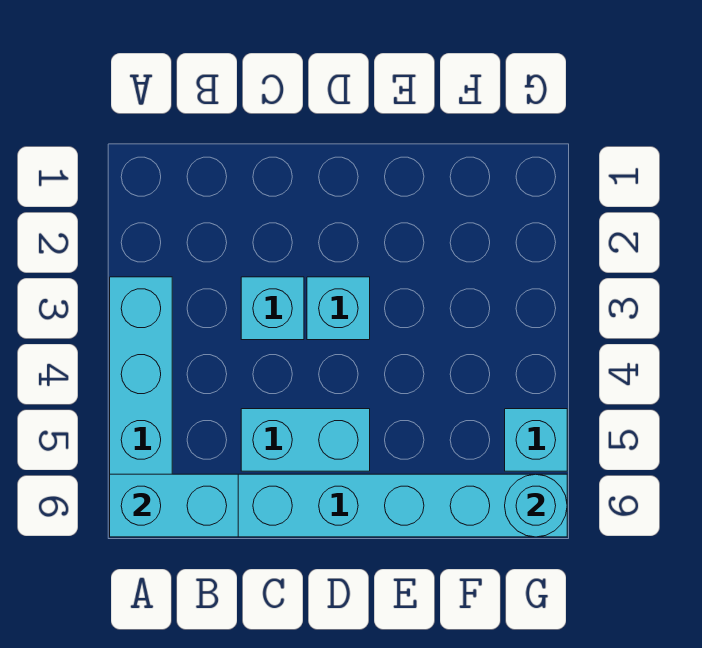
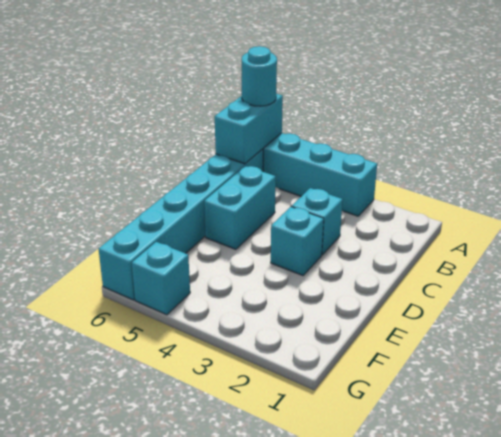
cyan round brick G6 level 2 -> cyan round brick A6 level 3

